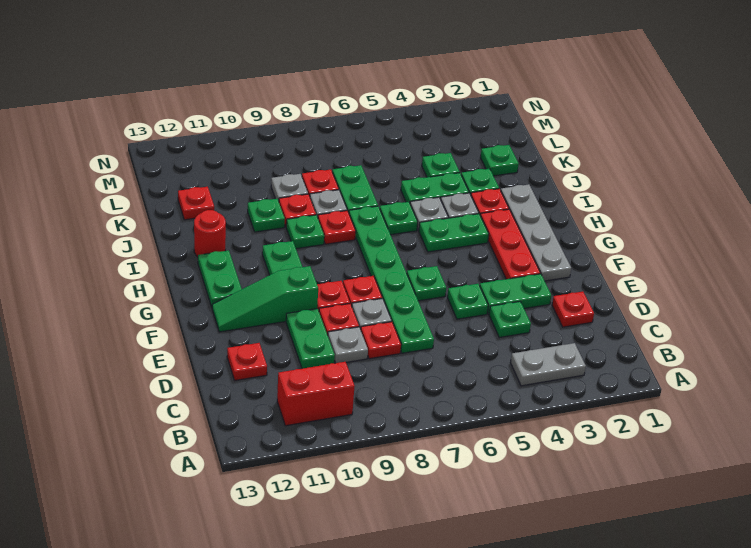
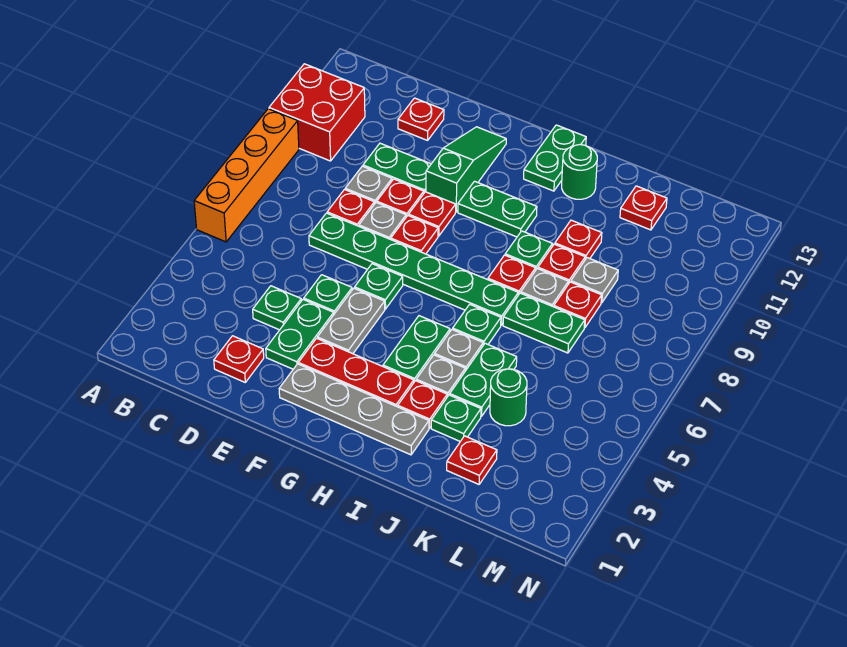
none -> orange brick A6:A9 level 1
grey plate B3:B4 level 1 -> grey plate F4:F5 level 1
red brick B10:B11 level 1 -> red brick A10:B11 level 1
green plate G12:H12 level 1 -> green plate H12:H13 level 1
red round brick I12 level 1 -> green round brick I12 level 1
green plate J10 level 1 -> red plate J10 level 1
green plate K2 level 1 -> red plate K2 level 1
green plate K4 level 1 -> green round brick K4 level 1

